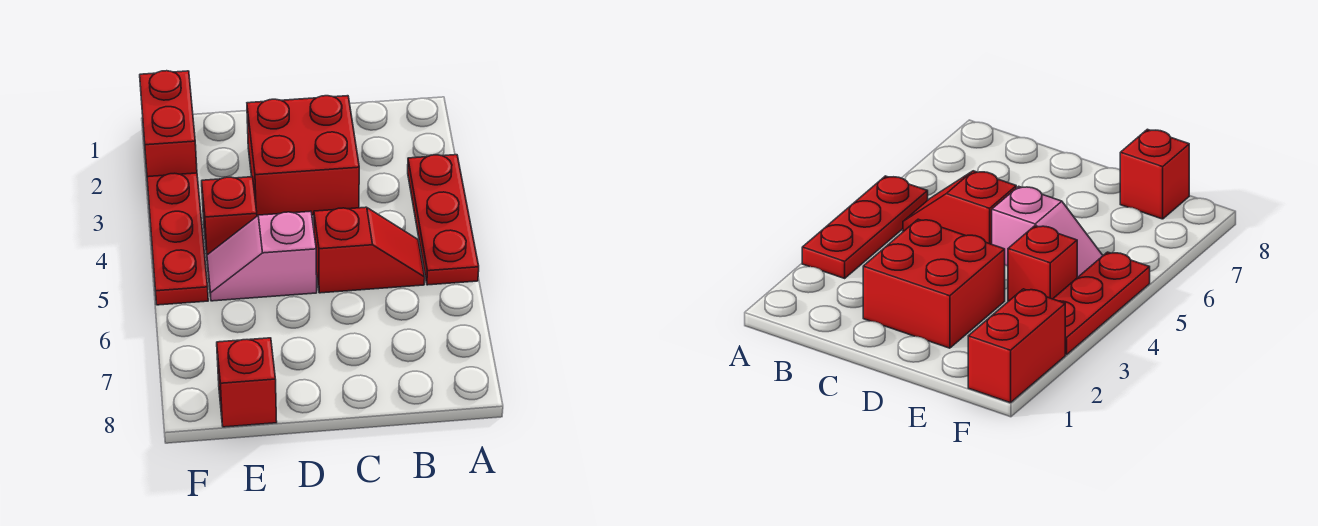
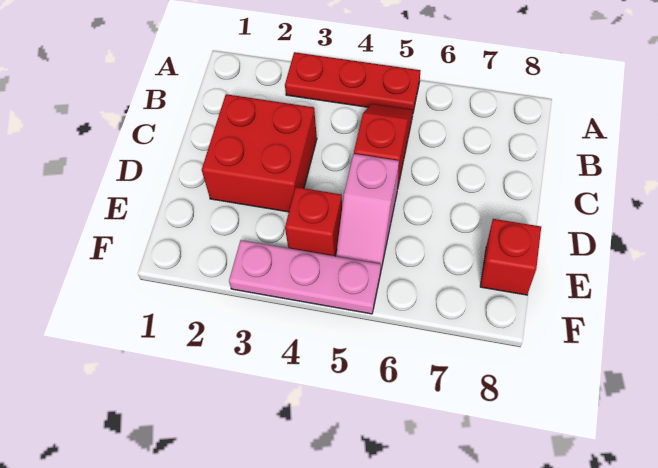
red brick F1:F2 level 1 -> none
red plate F3:F5 level 1 -> pink plate F3:F5 level 1

